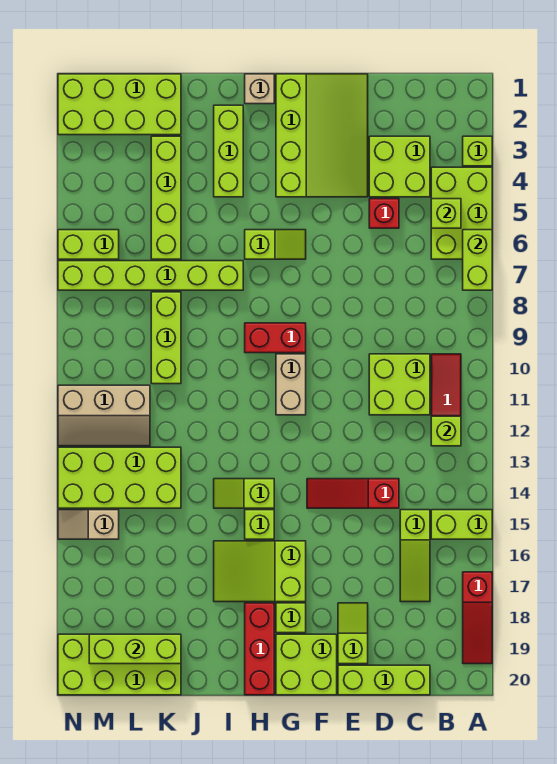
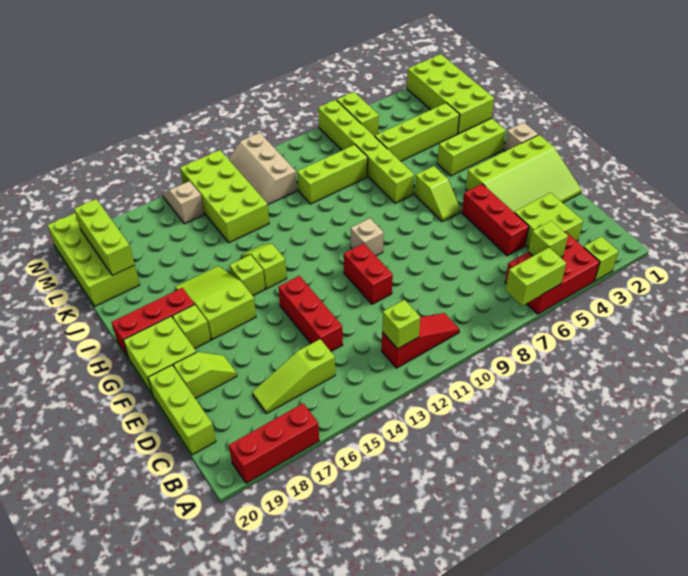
lime brick A4:B6 level 1 -> red brick A4:B6 level 1
lime brick A15:B15 level 1 -> none
red slope A17:A19 level 1 top 17 -> red brick A17:A19 level 1
lime brick C10:D11 level 1 -> none
red brick D5 level 1 -> red brick D5:F5 level 1
red slope D14:F14 level 1 top D -> red brick D14:F14 level 1
red brick G9:H9 level 1 -> red brick E11:F11 level 1
tan brick G10:G11 level 1 -> tan brick G10 level 1

